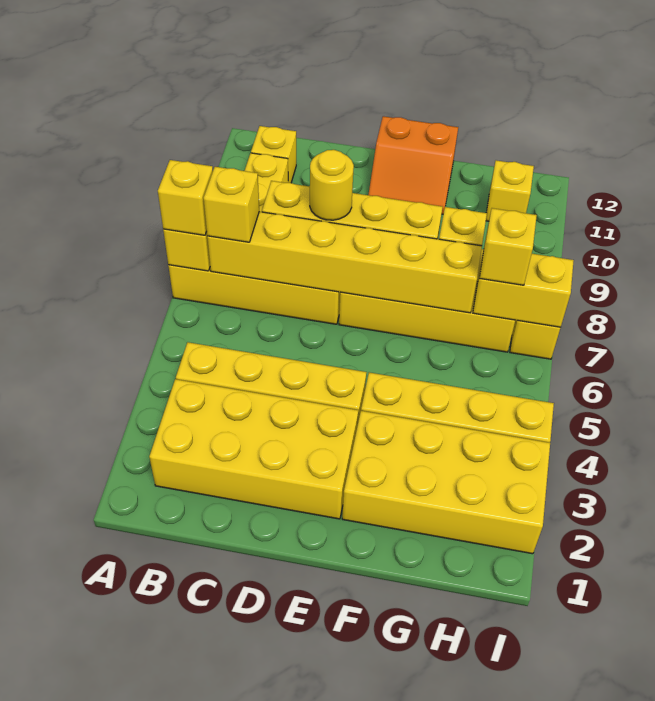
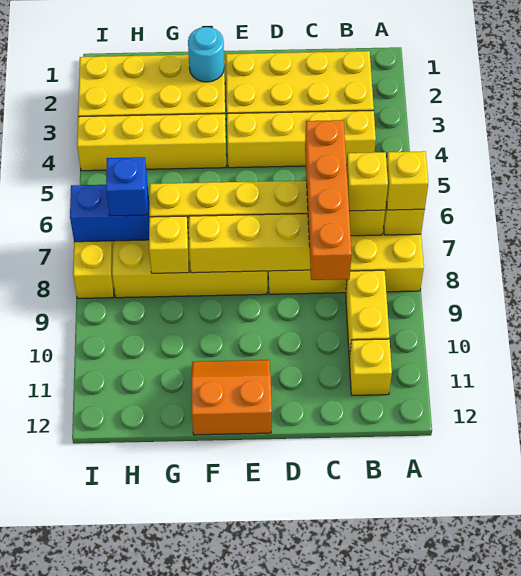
none -> orange brick C6:C9 level 3
yellow round brick D8 level 3 -> none
none -> cyan round brick F2 level 2
yellow brick H7:I7 level 2 -> blue brick H7:I7 level 2
yellow brick H7 level 3 -> blue brick H7 level 3
yellow brick H11 level 1 -> none

